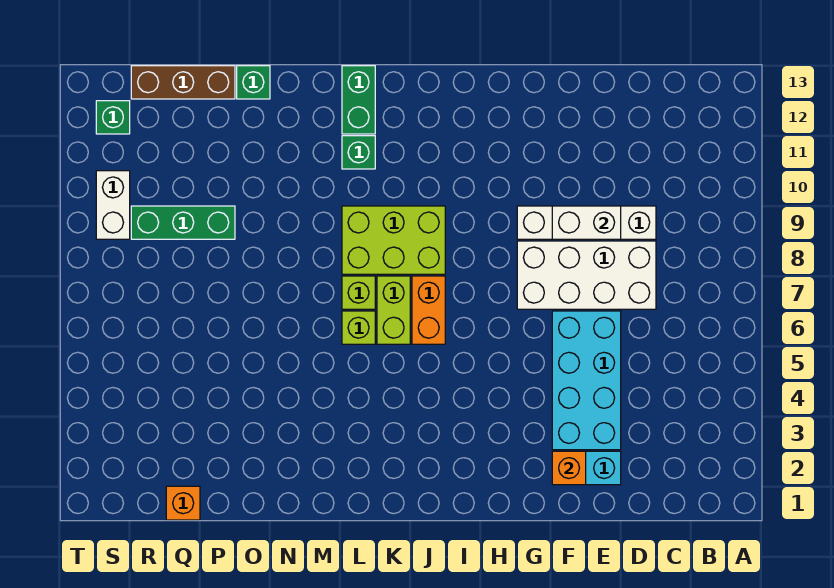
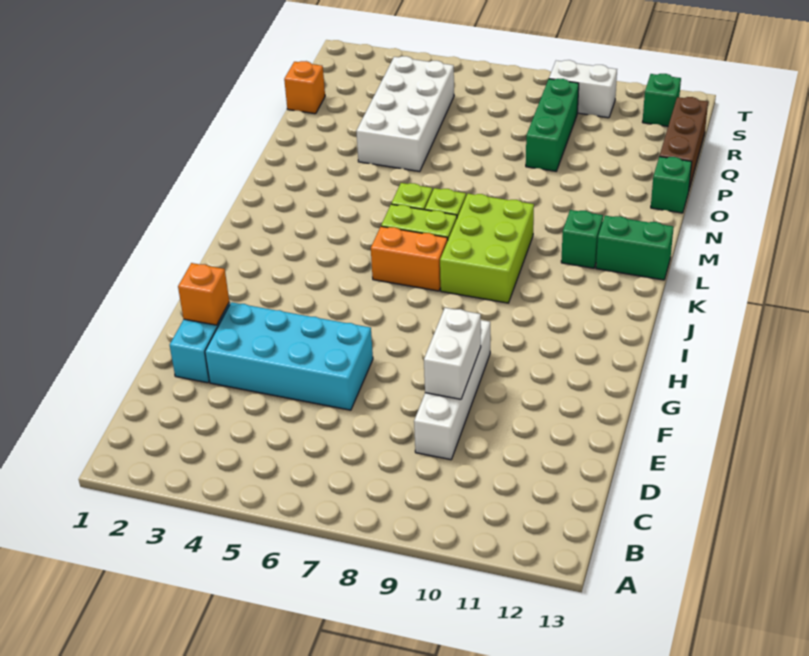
white brick D7:G8 level 1 -> white brick O4:R5 level 1

